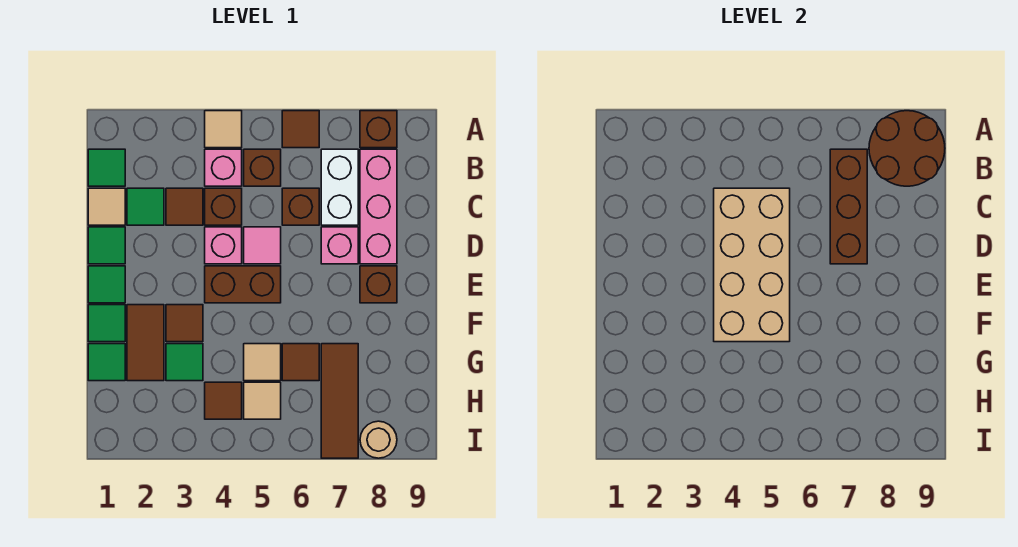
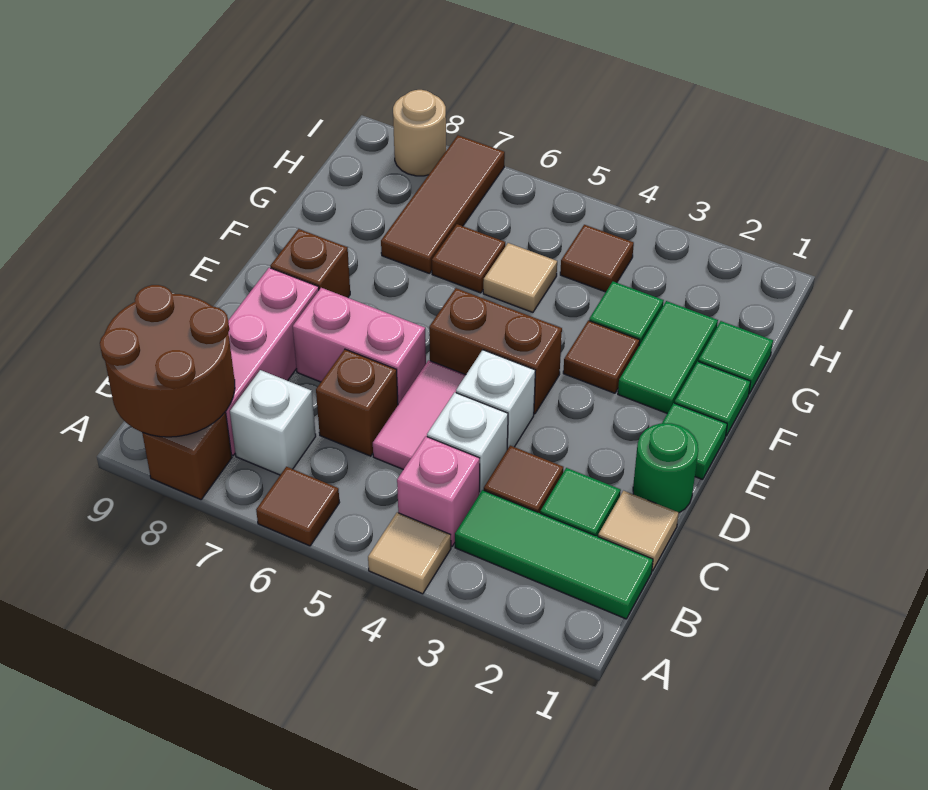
green tile B1 level 1 -> green tile B1:B3 level 1
brown brick B5 level 1 -> none
white brick B7:C7 level 1 -> white brick B7 level 1
brown brick B7:D7 level 2 -> none
brown brick C4 level 1 -> white brick C4 level 1
tan brick C4:F5 level 2 -> none
green tile D1 level 1 -> green round brick D1 level 1
pink brick D4 level 1 -> white brick D4 level 1
pink tile D5 level 1 -> pink tile C5:D5 level 1
pink brick D7 level 1 -> pink brick D6:D7 level 1
brown tile F2:G2 level 1 -> green tile F2:G2 level 1
tan tile H5 level 1 -> none

